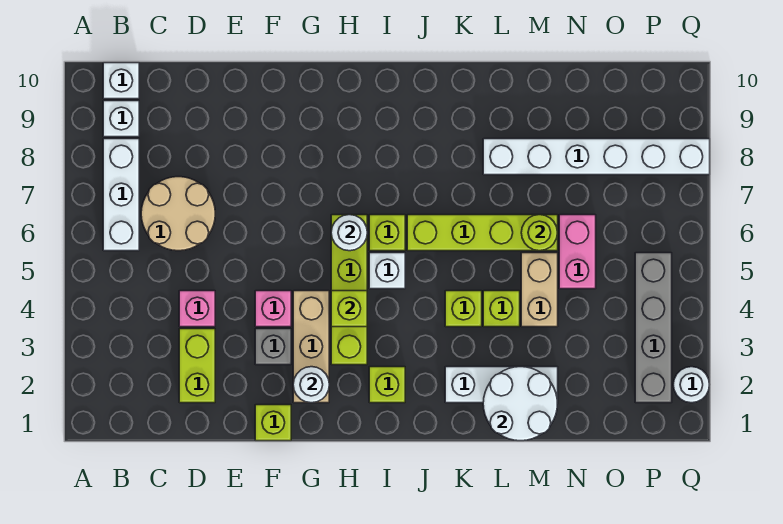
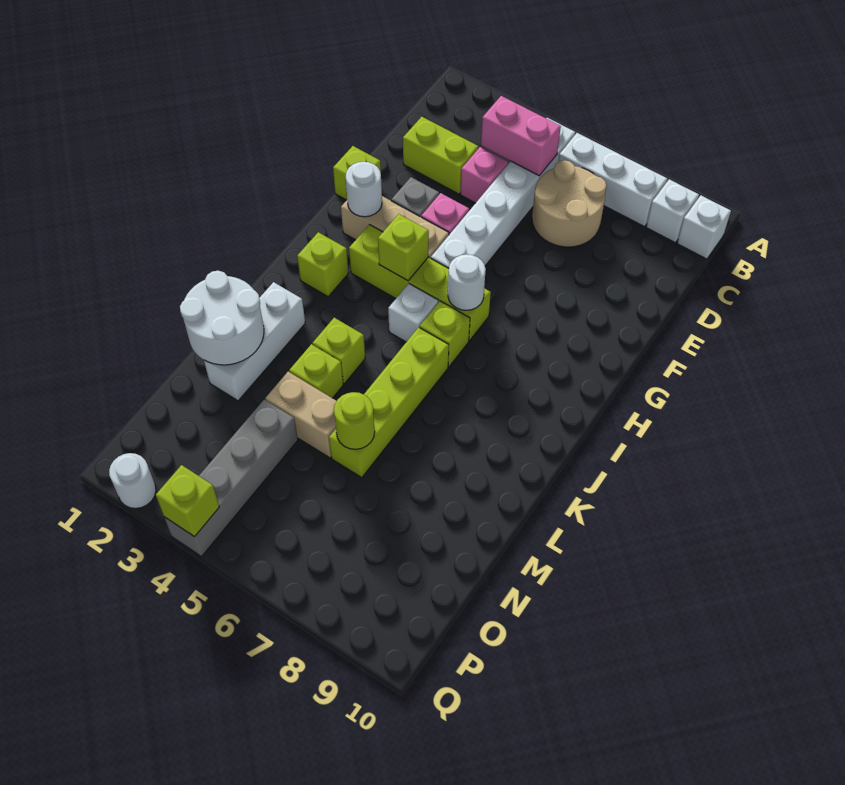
white brick L8:Q8 level 1 -> white brick B5:G5 level 1
pink brick N5:N6 level 1 -> pink brick C4:C5 level 2
grey brick P2:P5 level 1 -> grey brick N4:Q4 level 1
none -> lime brick Q4 level 2

